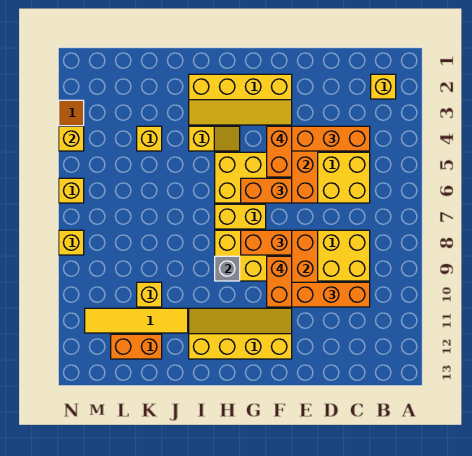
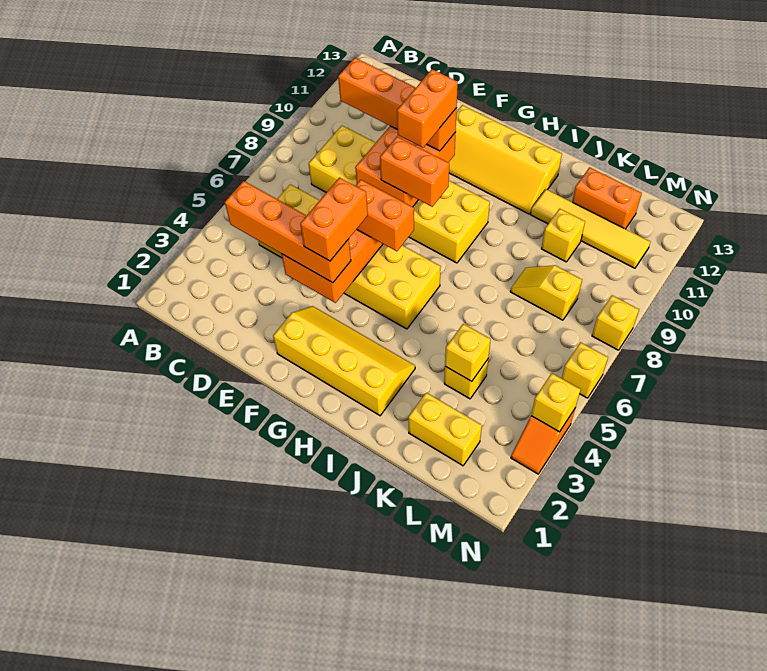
yellow brick B2 level 1 -> yellow brick K4 level 2
yellow brick G7:H7 level 1 -> yellow brick K2:L2 level 1
yellow slope H4:I4 level 1 top I -> yellow slope K8:L8 level 1 top L
grey brick H9 level 2 -> none

